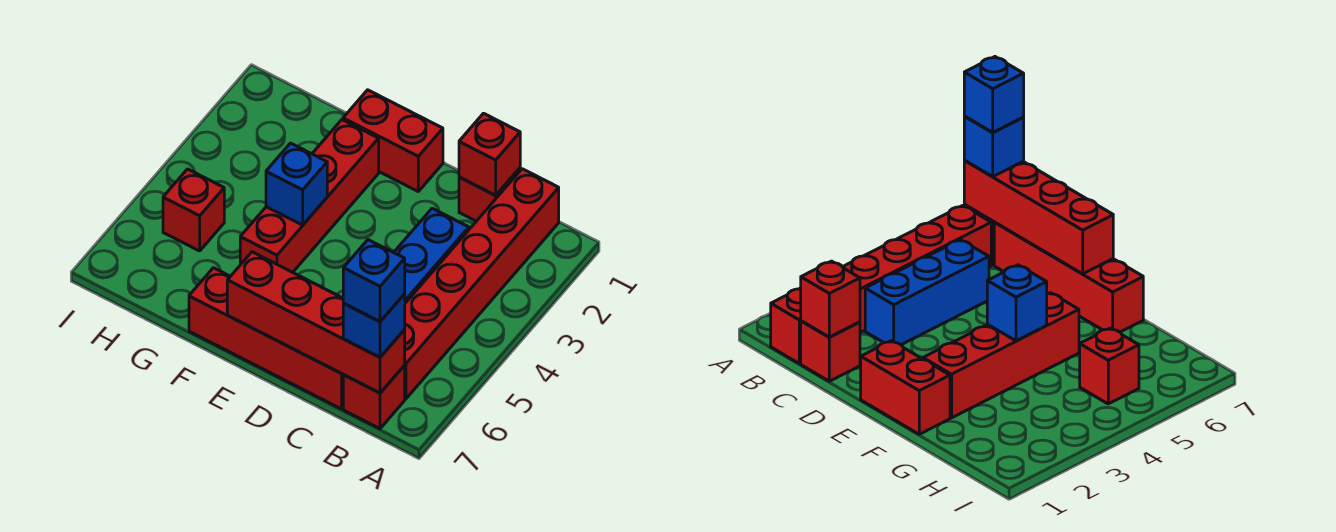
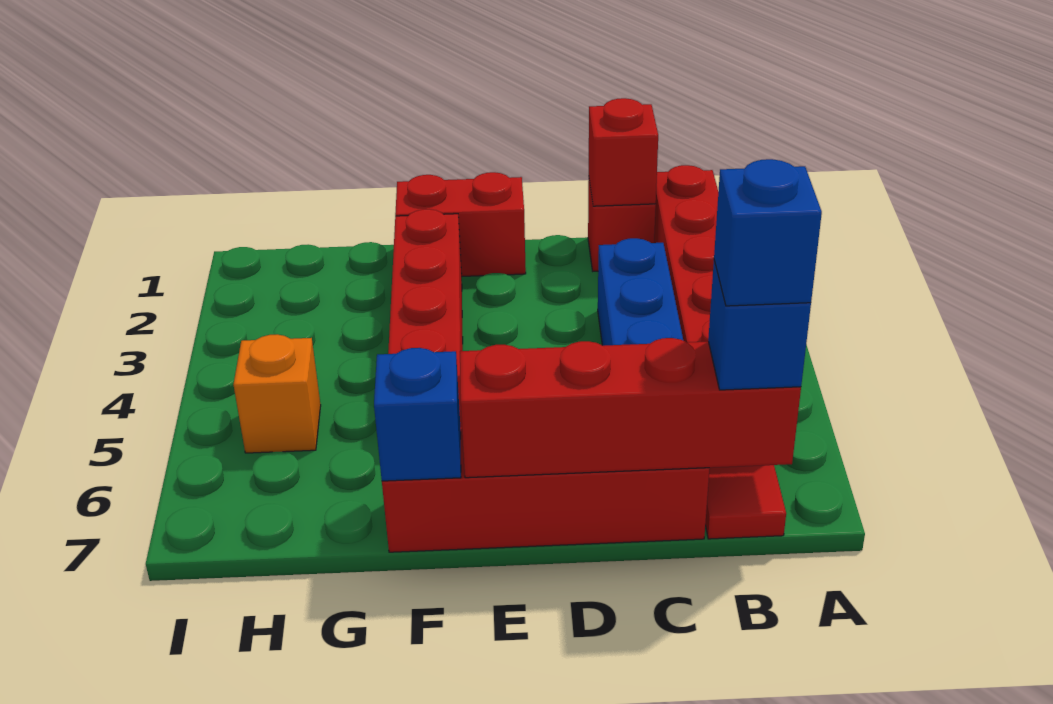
red brick B7 level 1 -> red tile B7 level 1
blue brick F4 level 2 -> blue brick F7 level 2
red brick H5 level 1 -> orange brick H5 level 1

